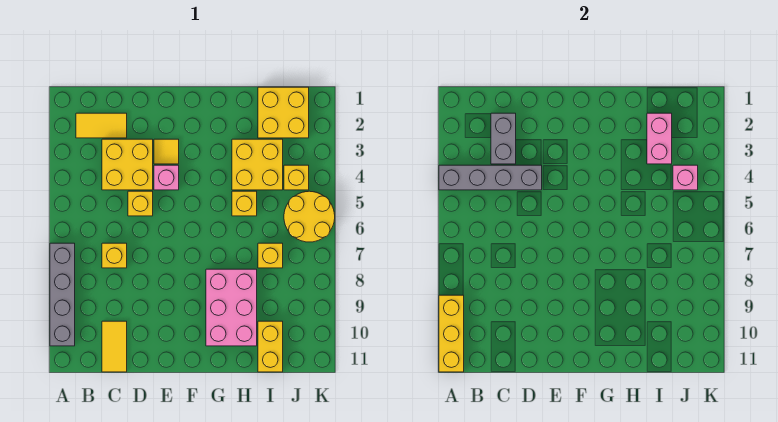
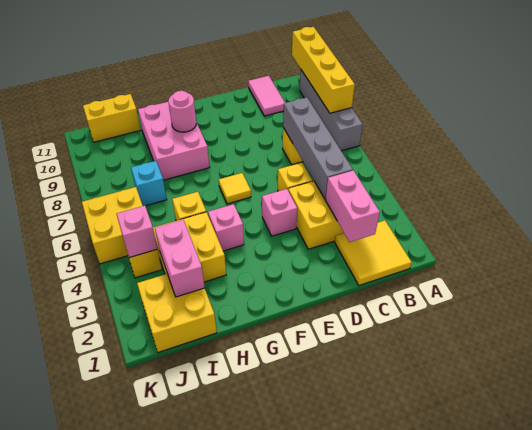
grey brick A4:D4 level 2 -> grey brick C4:C7 level 2
yellow brick A9:A11 level 2 -> yellow brick A8:A11 level 2
yellow tile B2:C2 level 1 -> yellow tile B1:C2 level 1
grey brick C2:C3 level 2 -> pink brick C2:C3 level 2
yellow tile C10:C11 level 1 -> pink tile C10:C11 level 1
yellow tile E3 level 1 -> yellow tile F6 level 1
none -> pink brick G4 level 1
none -> pink round brick G9 level 2
yellow brick I7 level 1 -> cyan brick I7 level 1
yellow brick I10:I11 level 1 -> yellow brick I11:J11 level 1
yellow round brick J5:K6 level 1 -> yellow brick J5:K6 level 1

